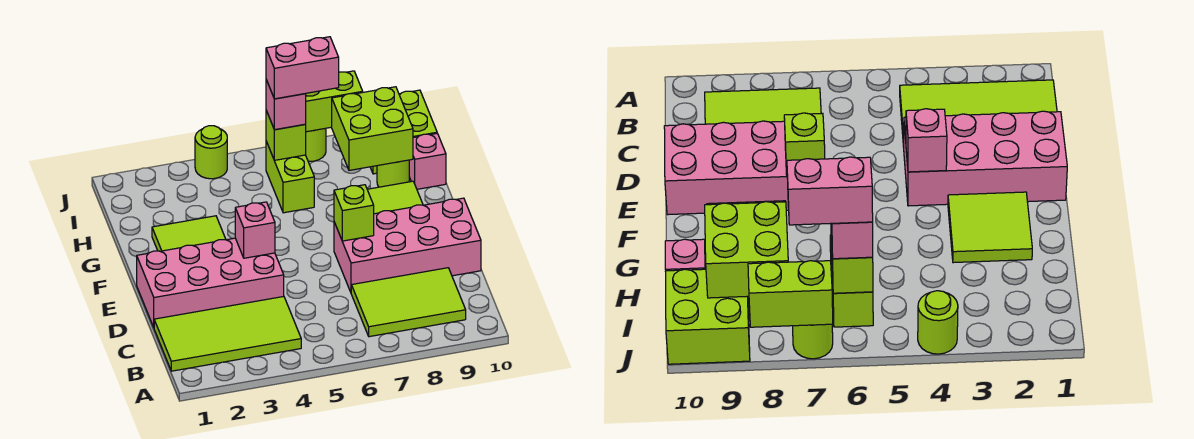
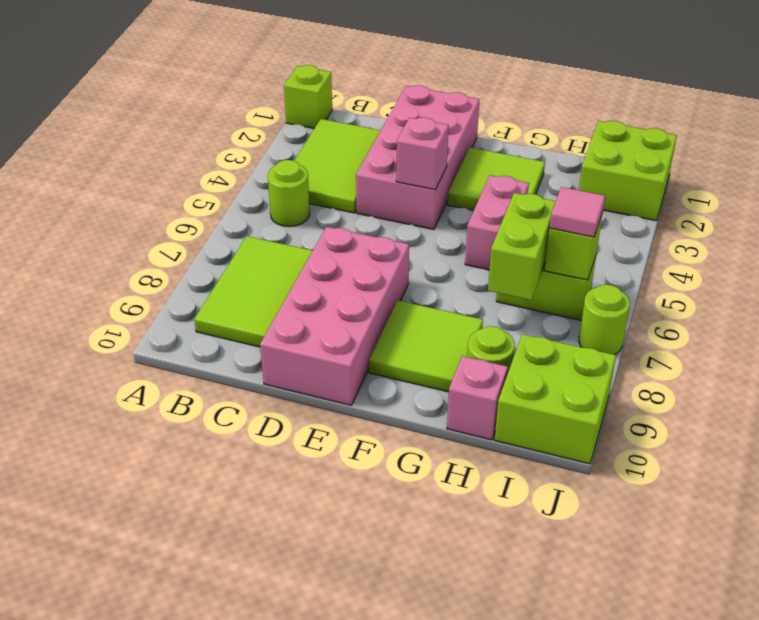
lime tile B1:C4 level 1 -> lime tile B2:C4 level 1
lime brick E7 level 2 -> lime brick A1 level 1
lime brick H8:I9 level 2 -> lime brick I1:J2 level 1
pink brick I6 level 3 -> pink tile I6 level 3
pink brick I6:I7 level 4 -> pink brick G4:G5 level 1
lime round brick J4 level 1 -> lime round brick B5 level 1
lime brick J7:J8 level 2 -> lime brick H6:H7 level 2

